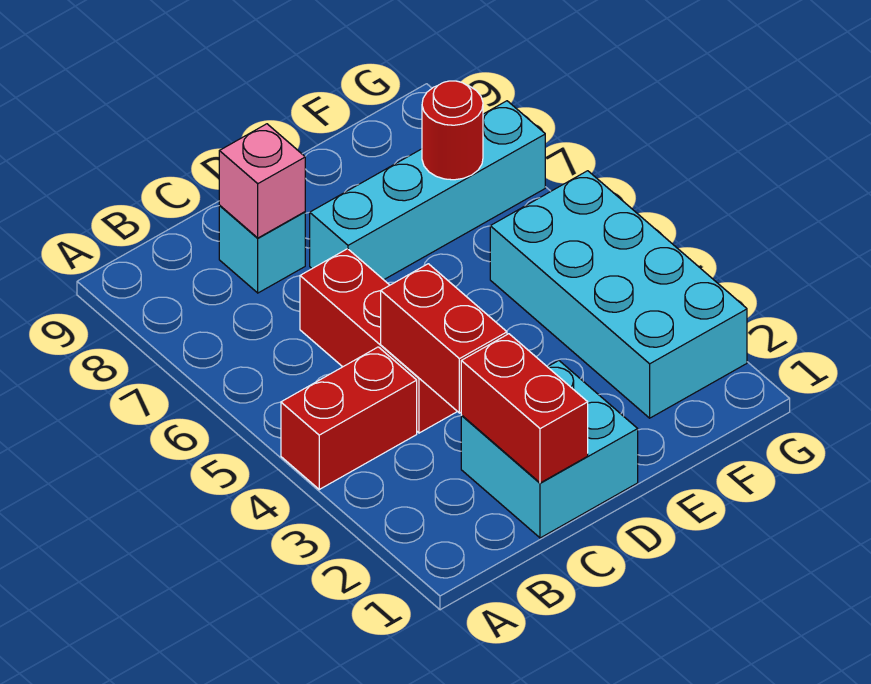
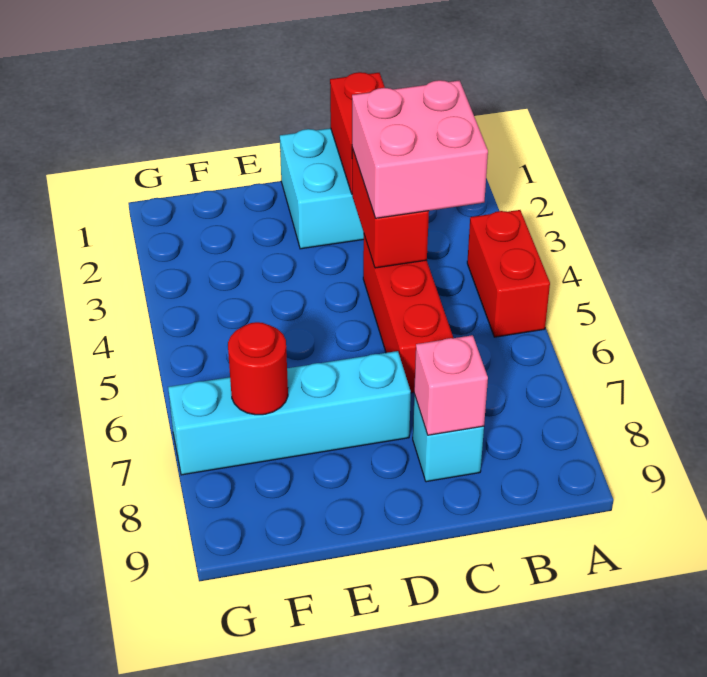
red brick A4:B4 level 1 -> red brick A4:A5 level 1
none -> pink brick B3:C4 level 3
cyan brick F2:G5 level 1 -> none

